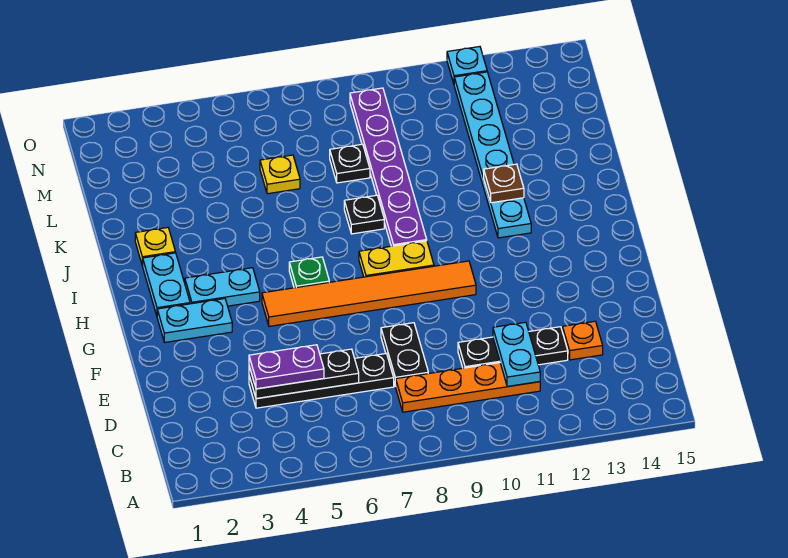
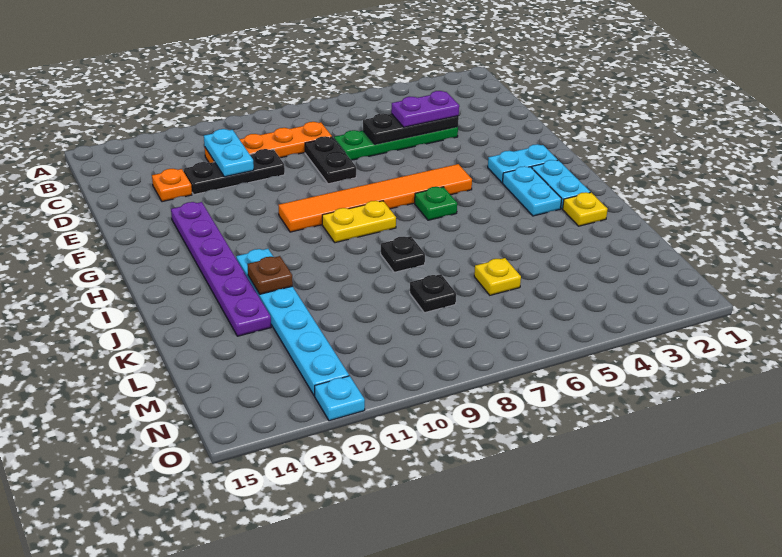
black plate D4:D7 level 1 -> green plate D4:D7 level 1
cyan plate H3:H4 level 1 -> cyan plate H3:I3 level 1
purple plate I9:N9 level 1 -> purple plate F13:K13 level 1

